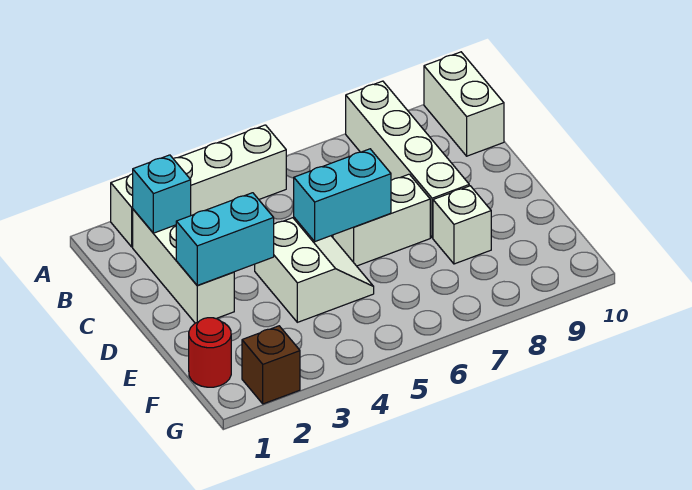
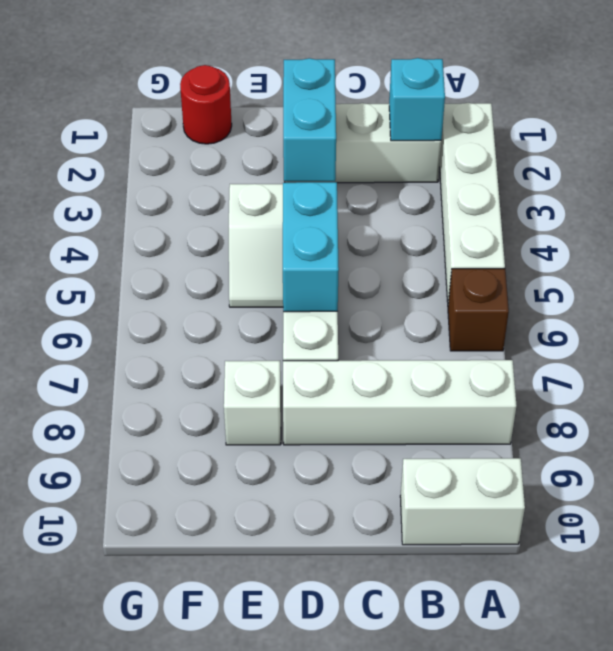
brown brick G2 level 1 -> brown brick A6 level 1

